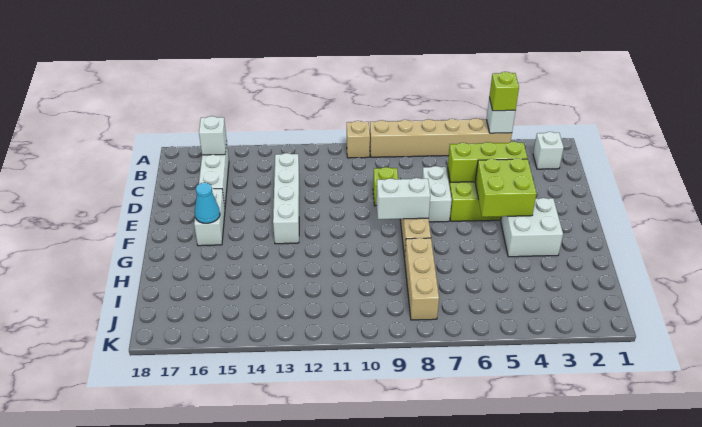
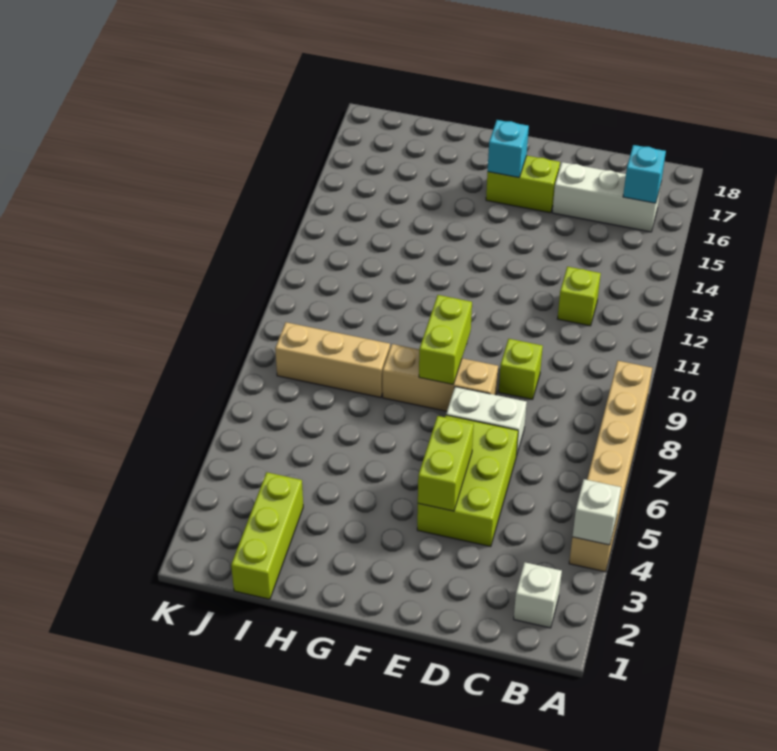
lime brick A4 level 3 -> lime brick C12 level 1
tan brick A10 level 1 -> none
white brick B16 level 2 -> cyan brick B16 level 2
white brick C13:F13 level 1 -> none
lime brick D4:D6 level 2 -> lime brick I1:I3 level 1
lime brick E4:F5 level 2 -> lime brick E4:E5 level 2
white brick E16:F16 level 1 -> lime brick E16:F16 level 1
white brick F3:G4 level 1 -> none
white brick F8:F9 level 2 -> lime brick F8:F9 level 2
cyan cone F16 level 2 -> cyan brick F16 level 2

